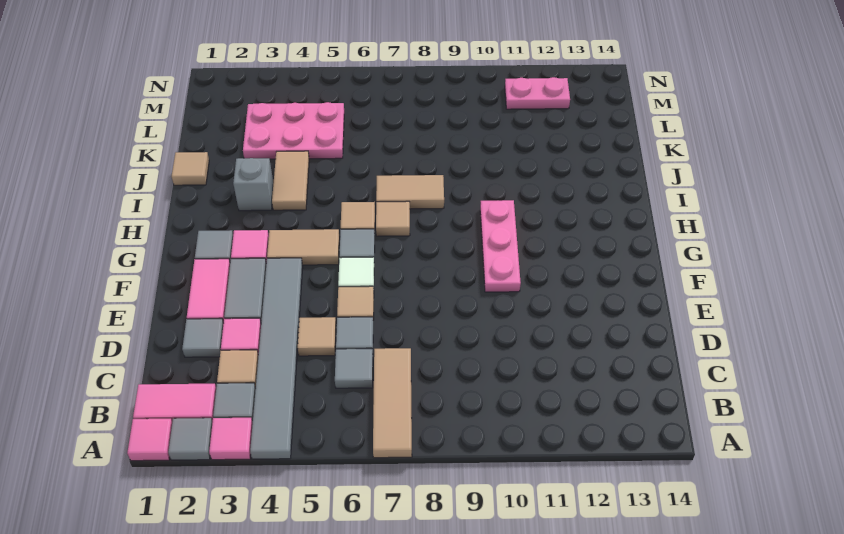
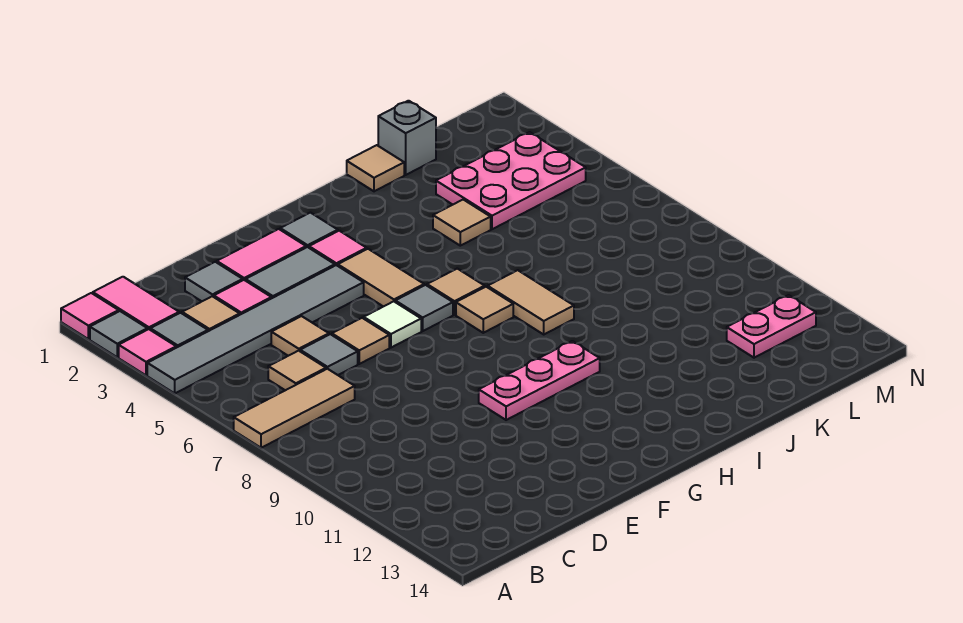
grey tile C6 level 1 -> tan tile C6 level 1
grey brick I3 level 1 -> grey brick K1 level 1
tan tile I4:J4 level 1 -> tan tile J4 level 1
pink plate K3:L5 level 1 -> pink plate K3:M4 level 1
pink plate M11:M12 level 1 -> pink plate L12:M12 level 1

